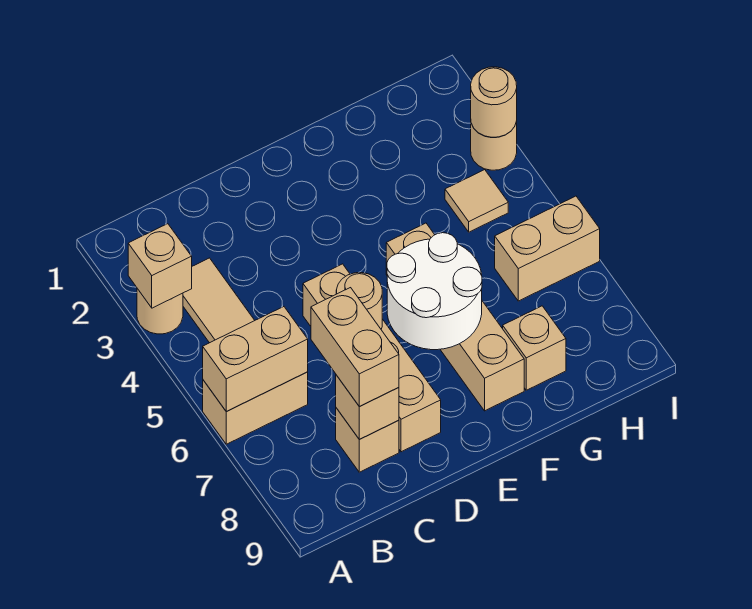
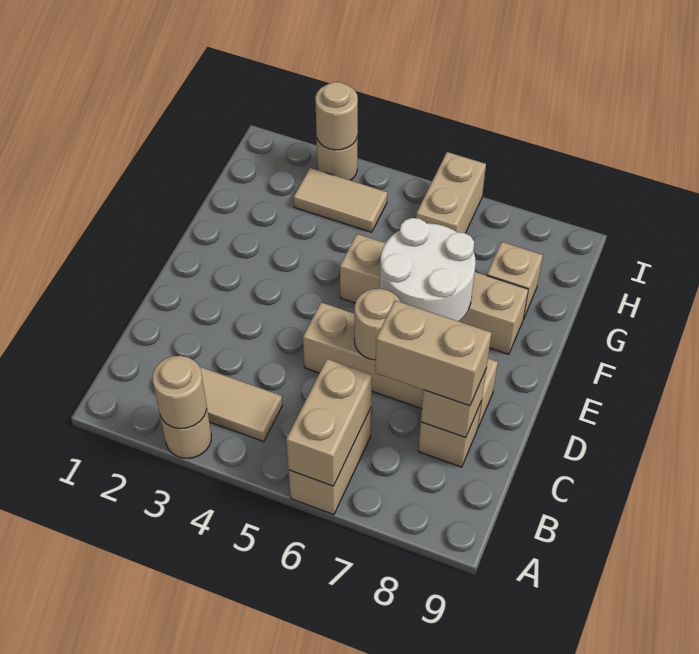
tan brick A3 level 2 -> tan round brick A3 level 2
tan tile H4 level 1 -> tan tile H3:H4 level 1

